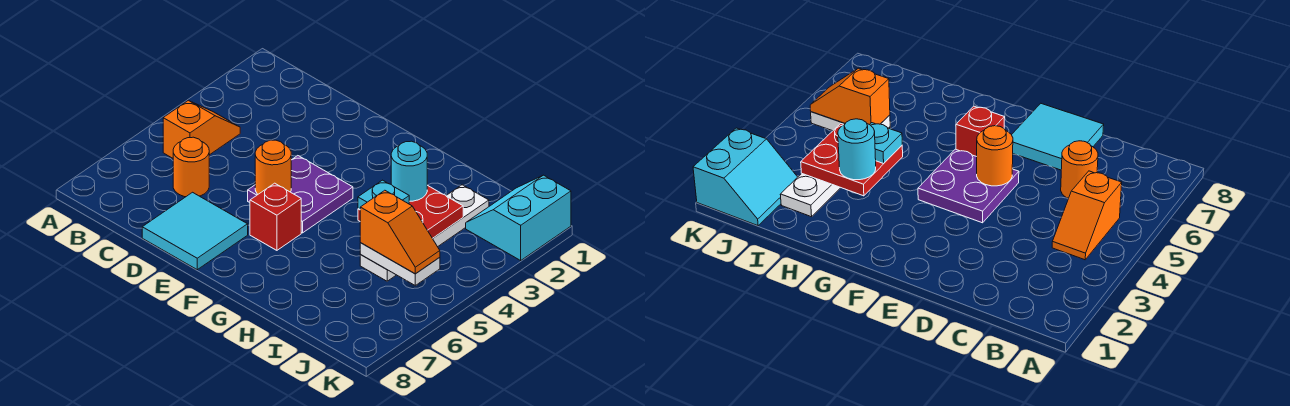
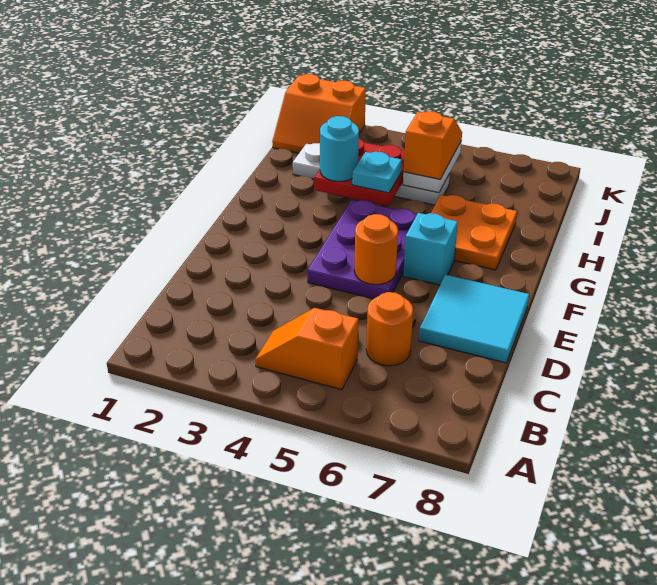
purple plate E4:F5 level 1 -> purple plate E4:G5 level 1
red brick F6 level 1 -> cyan brick F6 level 1
none -> orange plate G6:H7 level 1
cyan slope J1:K2 level 1 top K -> orange slope J1:K2 level 1 top K

